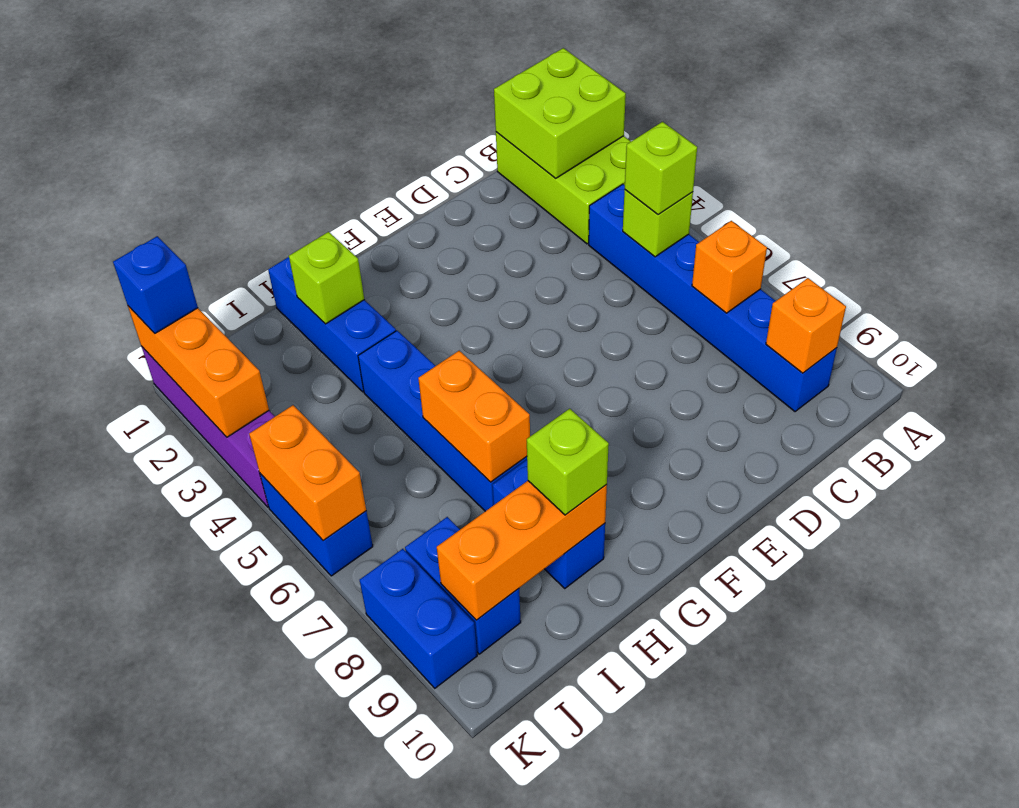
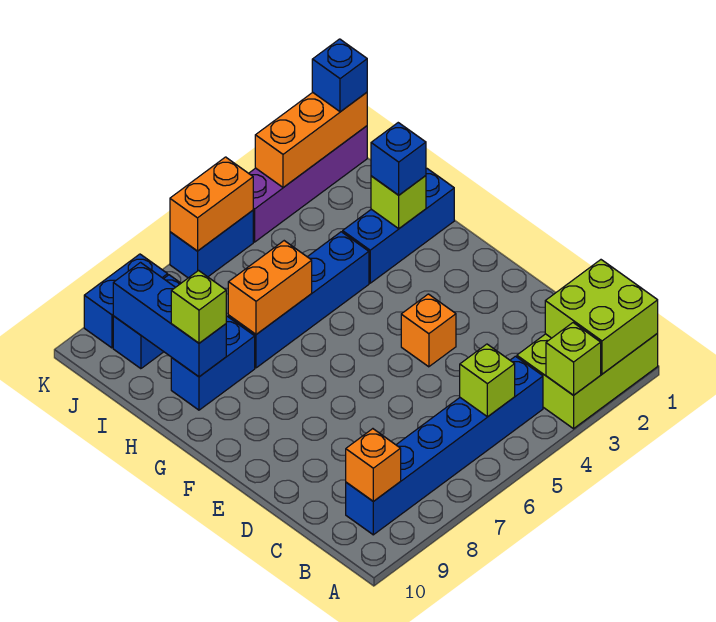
lime brick B5 level 3 -> lime brick A3 level 2
orange brick B7 level 2 -> orange brick E4 level 1
none -> blue brick H2 level 3
orange brick H9:J9 level 2 -> blue brick H9:J9 level 2

